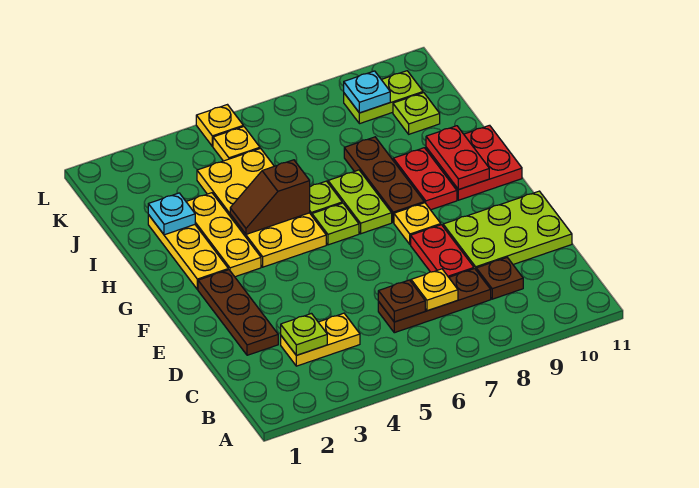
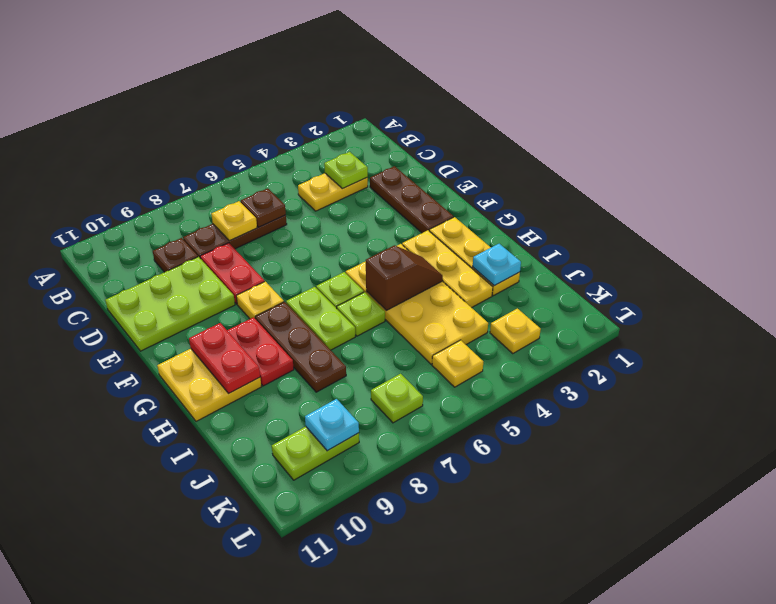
red plate G10:H11 level 1 -> yellow plate G10:H11 level 1
lime plate J10 level 1 -> lime plate K7 level 1
yellow plate L5 level 1 -> yellow plate K3 level 1

